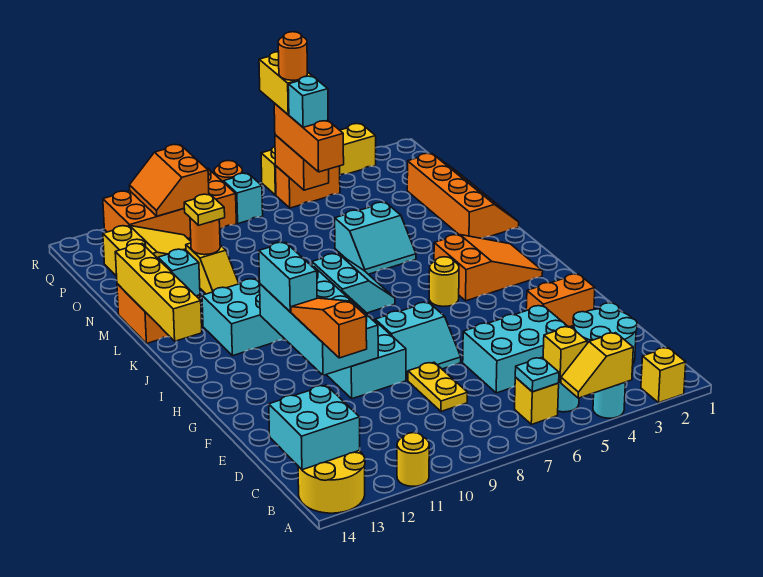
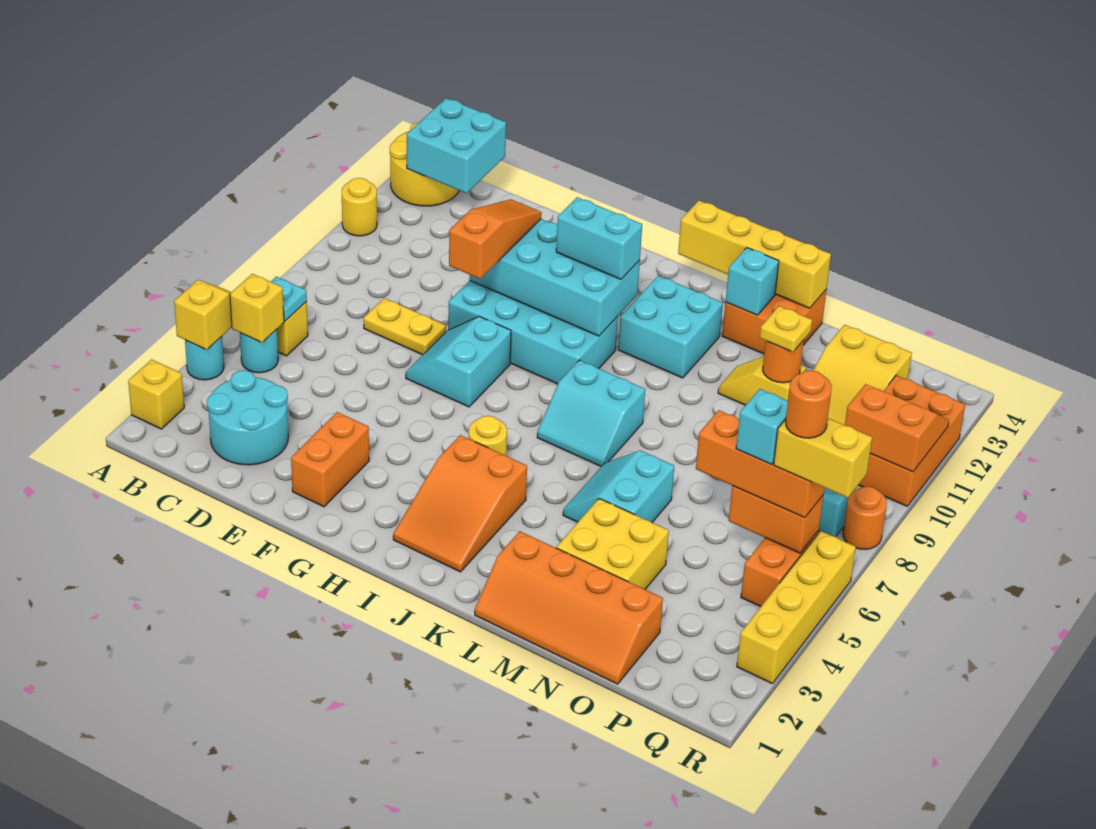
cyan brick D4:E6 level 1 -> none
orange slope E11:G11 level 3 top E -> orange slope F9:F11 level 3 top 9
none -> yellow brick M3:N4 level 1
orange brick Q9:R12 level 1 -> orange brick Q10:R12 level 1

